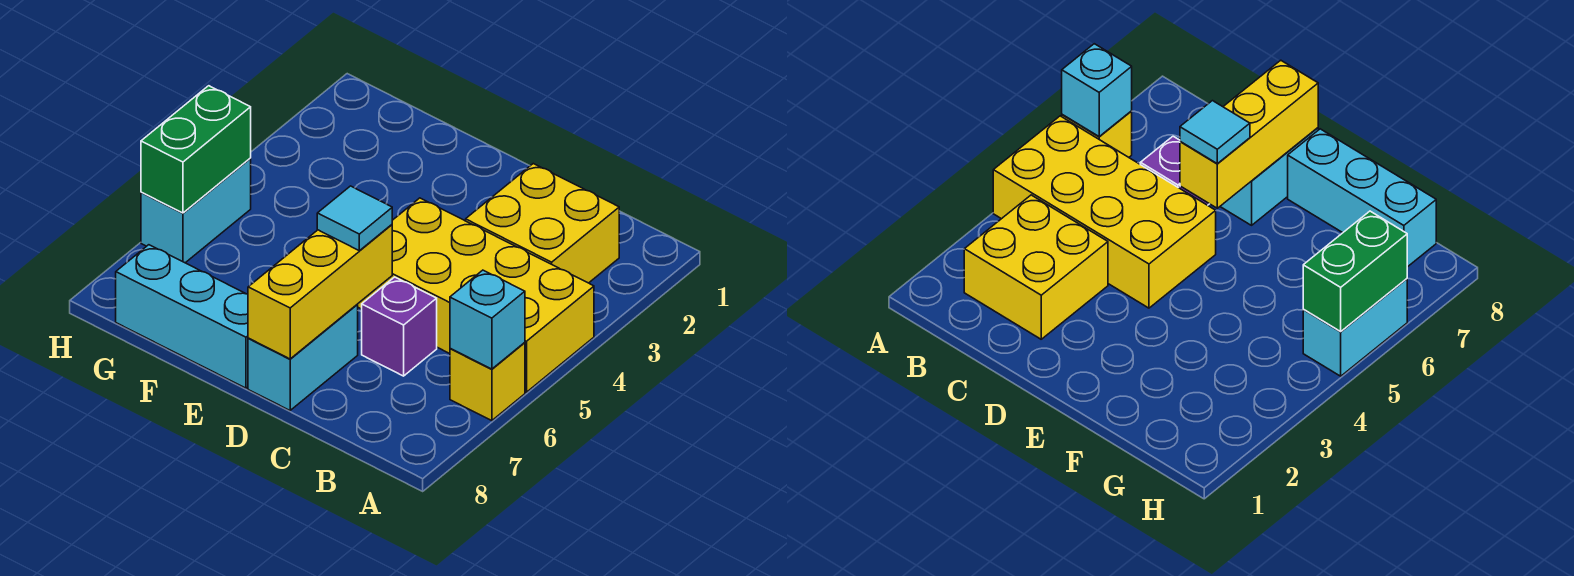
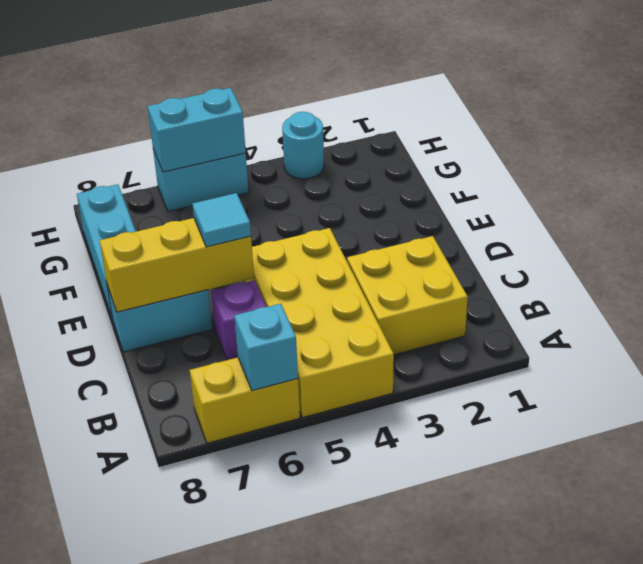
yellow brick A6 level 1 -> yellow brick A6:A7 level 1
none -> cyan round brick H3 level 1
green brick H5:H6 level 2 -> cyan brick H5:H6 level 2

